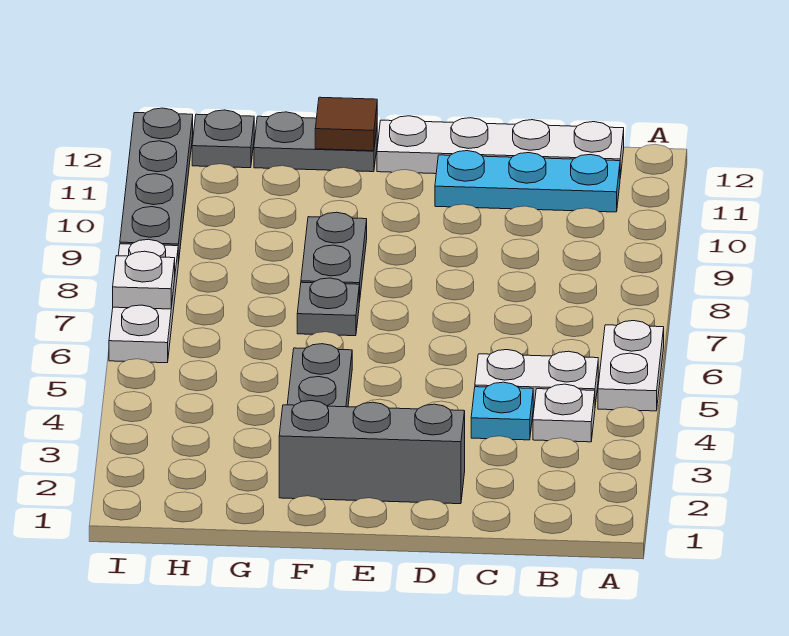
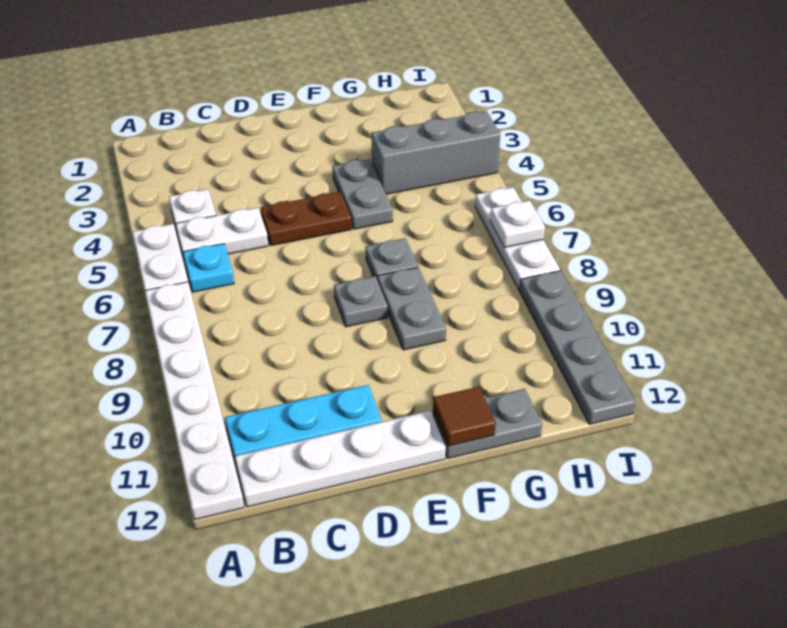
none -> white plate A7:A12 level 1
cyan plate C4 level 1 -> cyan plate B6 level 1
grey brick D2:F2 level 1 -> grey brick G4:I4 level 1
none -> brown plate D5:E5 level 1
grey plate H12 level 1 -> grey plate E8 level 1

